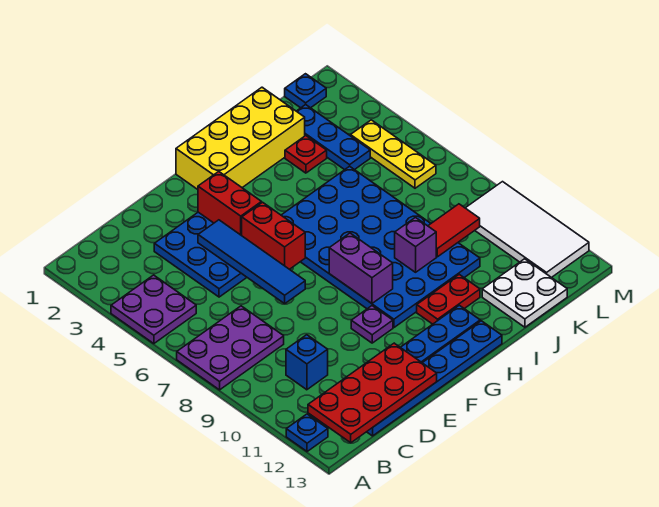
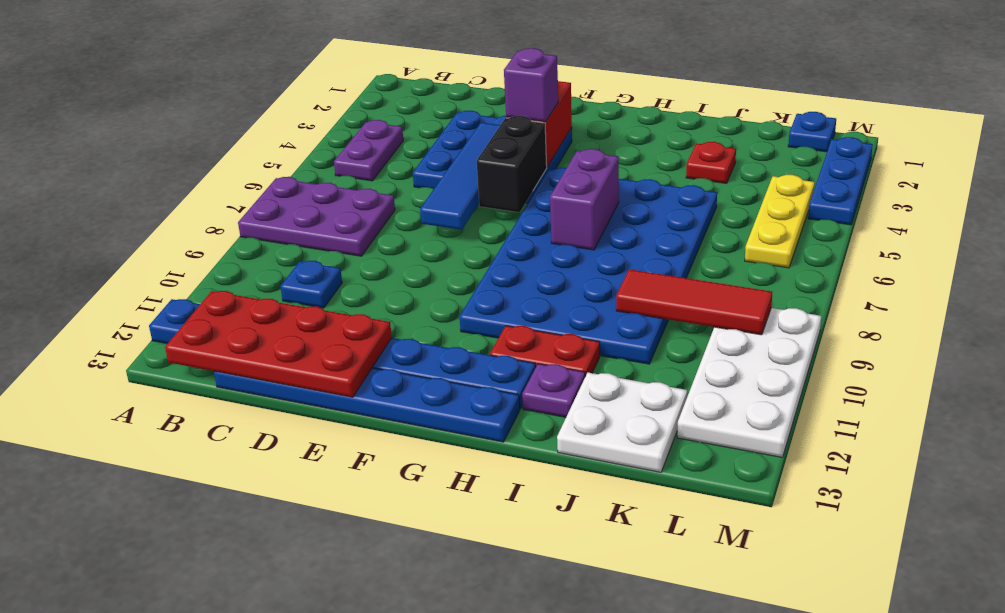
purple plate A4:B5 level 1 -> purple plate B4:B5 level 1
blue brick C10 level 1 -> blue plate C10 level 1
red brick F5:F6 level 2 -> black brick F5:F6 level 2
purple plate F10 level 1 -> purple plate I12 level 1
yellow brick G1:J2 level 1 -> none
purple brick G8:G9 level 2 -> purple brick H6:H7 level 2
purple brick I9 level 2 -> purple brick F4 level 3
red tile J9:K9 level 2 -> red tile J9:L9 level 2
blue plate K2:K4 level 1 -> blue plate M2:M4 level 1
white tile L9:M12 level 1 -> white plate L9:M12 level 1

